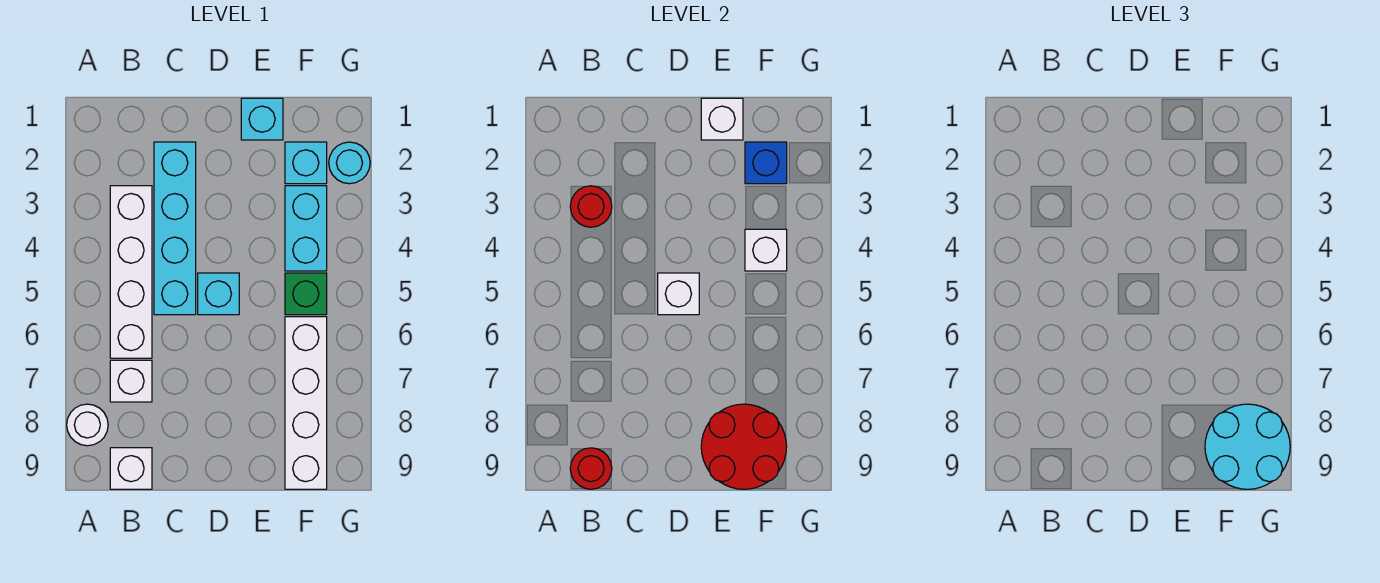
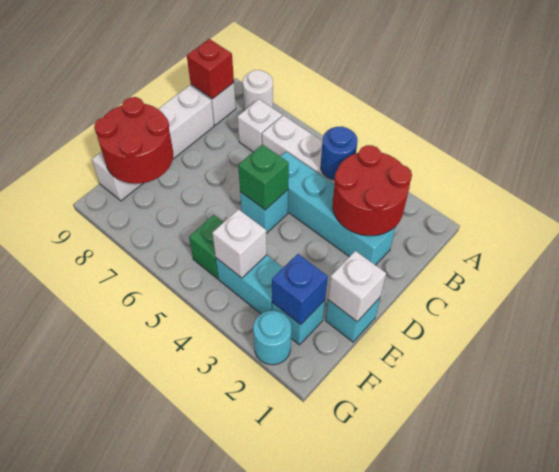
red round brick B3 level 2 -> red round brick B2:C3 level 2
none -> blue round brick B4 level 2
red round brick B9 level 2 -> red brick B9 level 2
white brick D5 level 2 -> green brick D5 level 2
white brick F6:F9 level 1 -> white brick C9:F9 level 1
cyan round brick F8:G9 level 3 -> none

